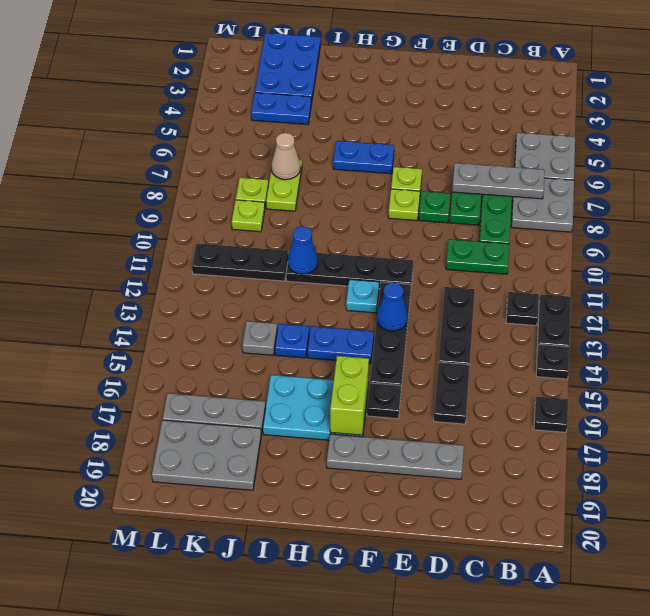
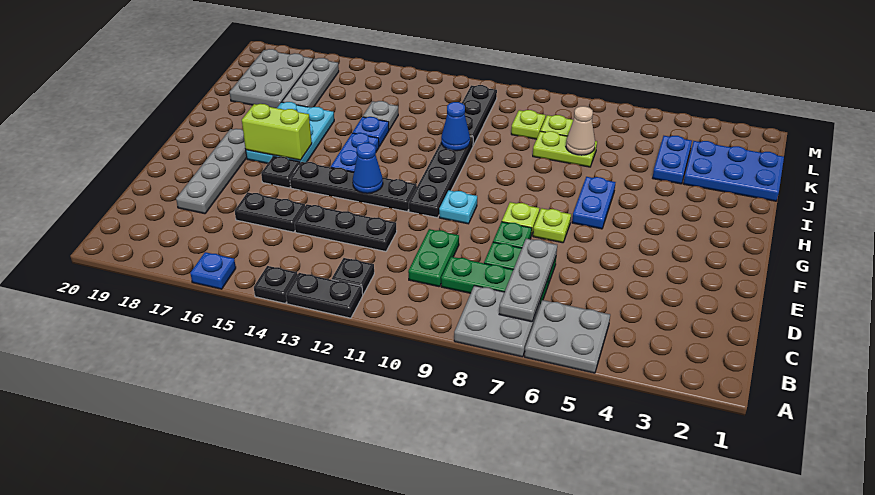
black plate A16 level 1 -> blue plate A16 level 1
cyan plate G12 level 1 -> cyan plate F10 level 1

